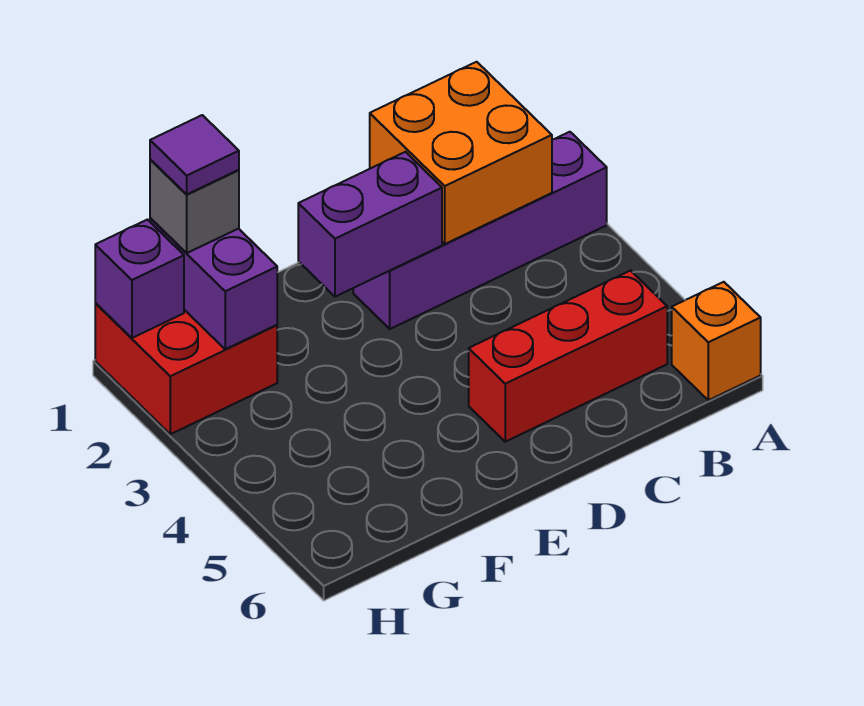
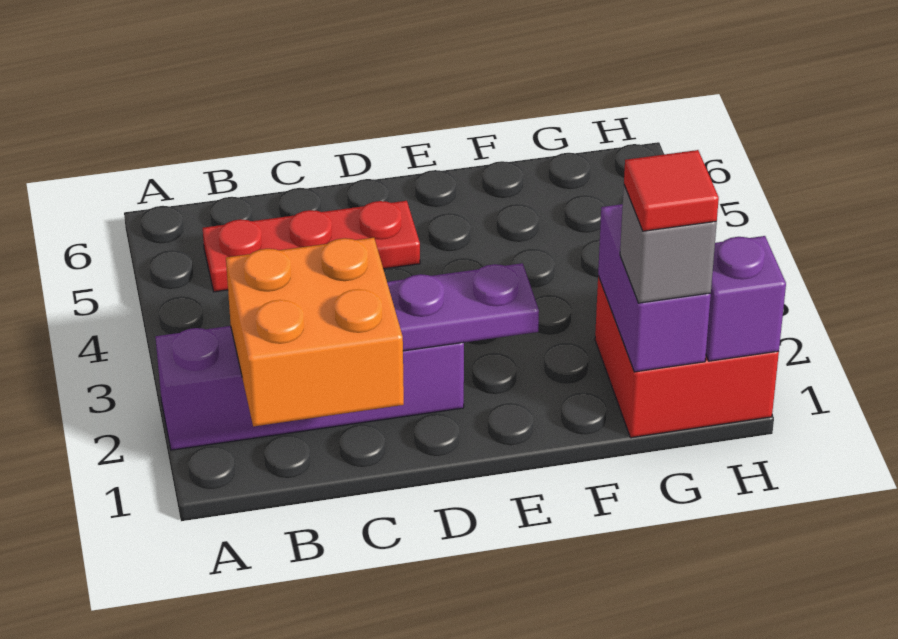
orange brick A6 level 1 -> none
red brick B5:D5 level 1 -> red plate B5:D5 level 1
purple brick D2:E2 level 2 -> purple plate D2:E2 level 2
purple tile G1 level 4 -> red tile G1 level 4

